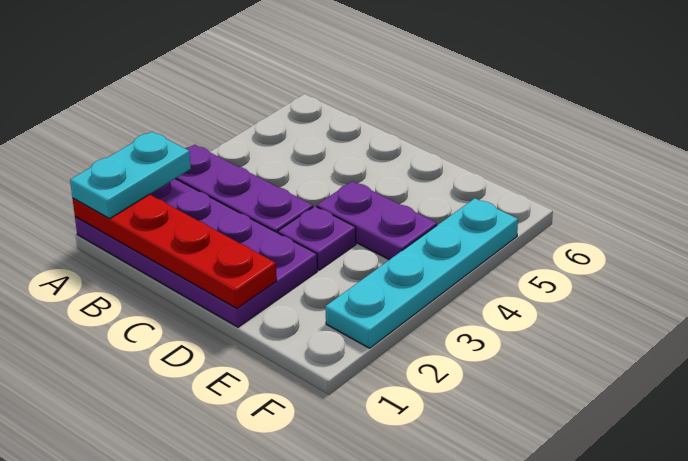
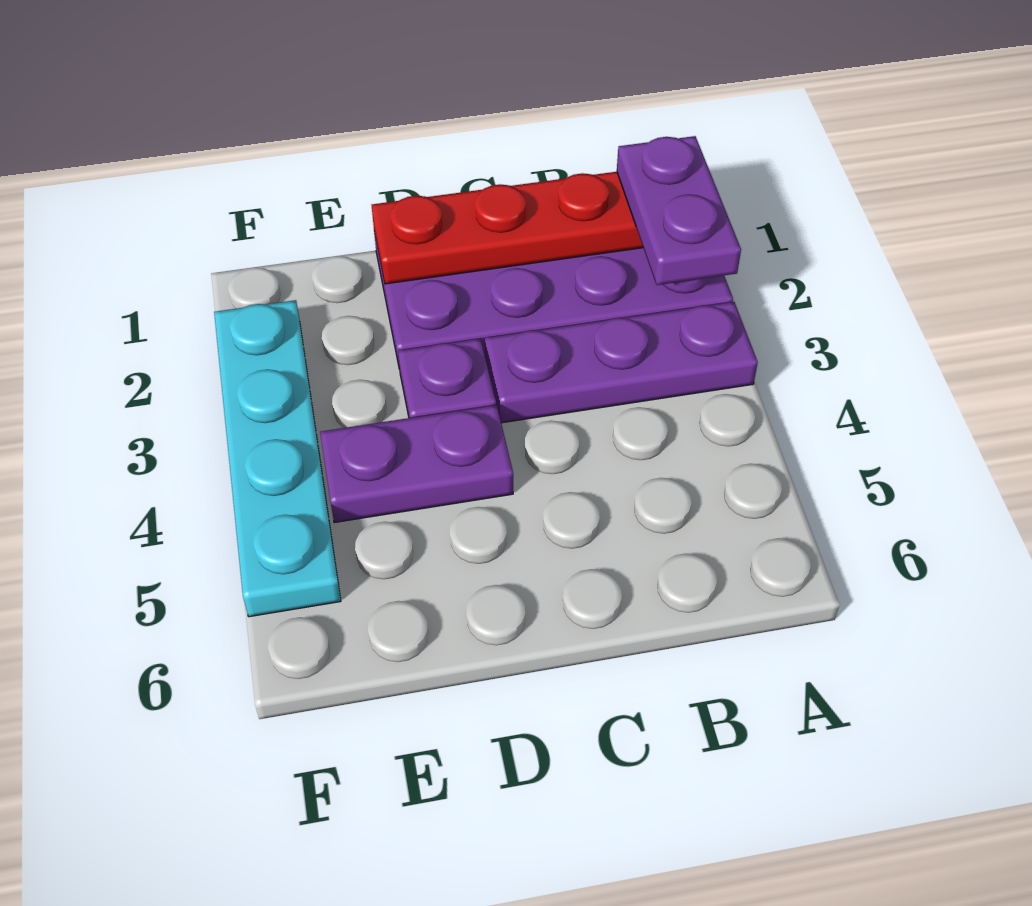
cyan plate A1:A2 level 3 -> purple plate A1:A2 level 3

